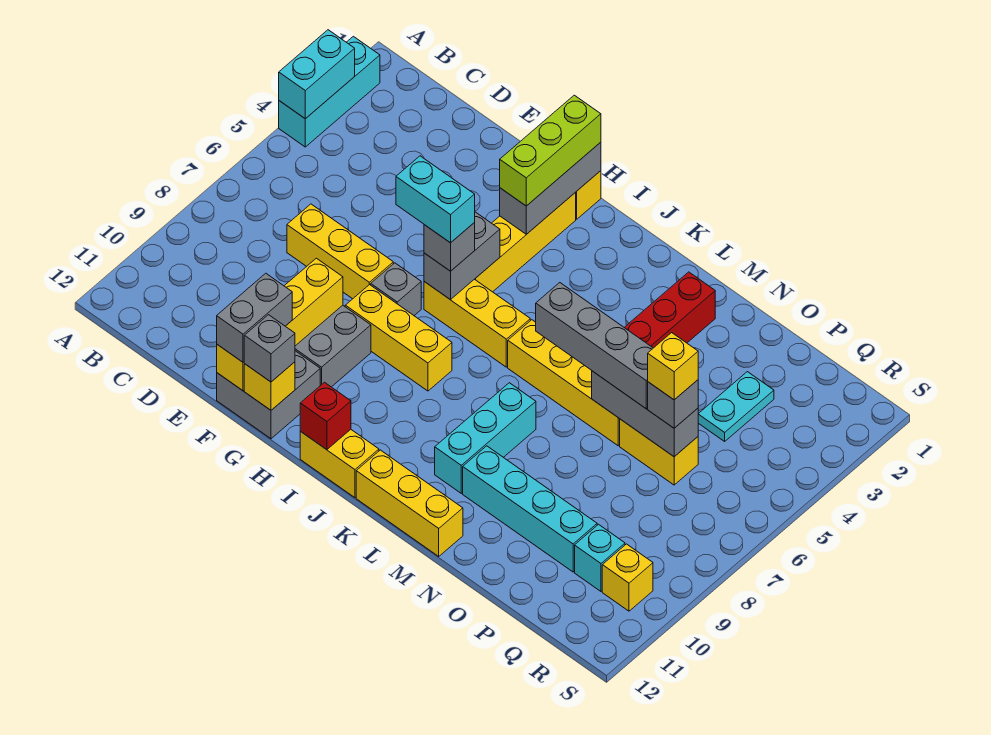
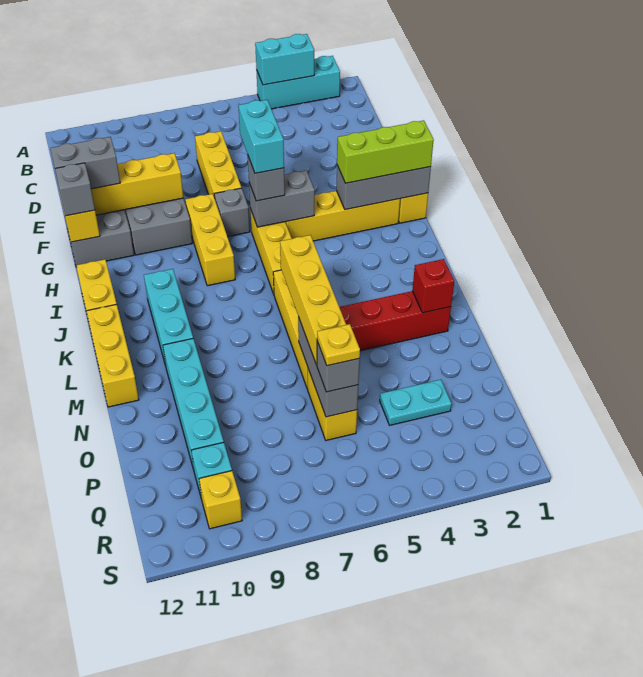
red brick I12 level 2 -> red brick M2 level 2
grey brick L6:O6 level 3 -> yellow brick L6:O6 level 3
cyan brick L8:L10 level 1 -> cyan brick J10:L10 level 1
yellow brick P6 level 4 -> yellow plate P6 level 4

